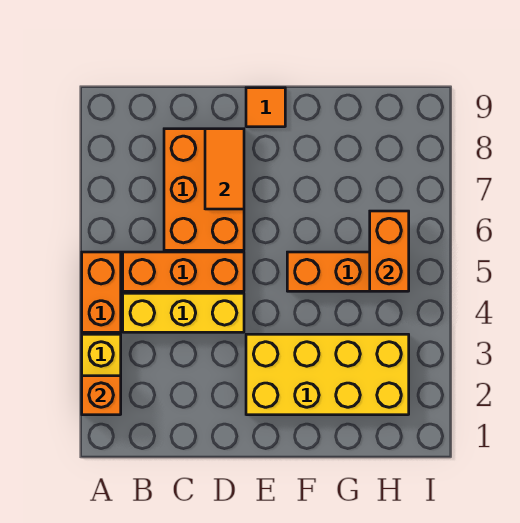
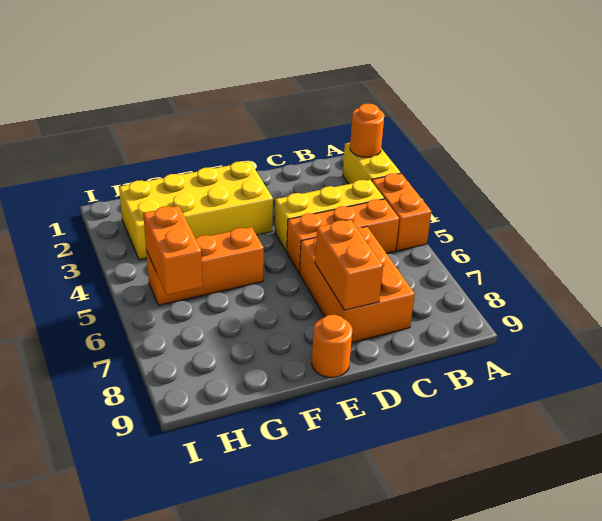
orange brick A2 level 2 -> orange round brick A2 level 2
orange tile D7:D8 level 2 -> orange brick D7:D8 level 2
orange tile E9 level 1 -> orange round brick E9 level 1

